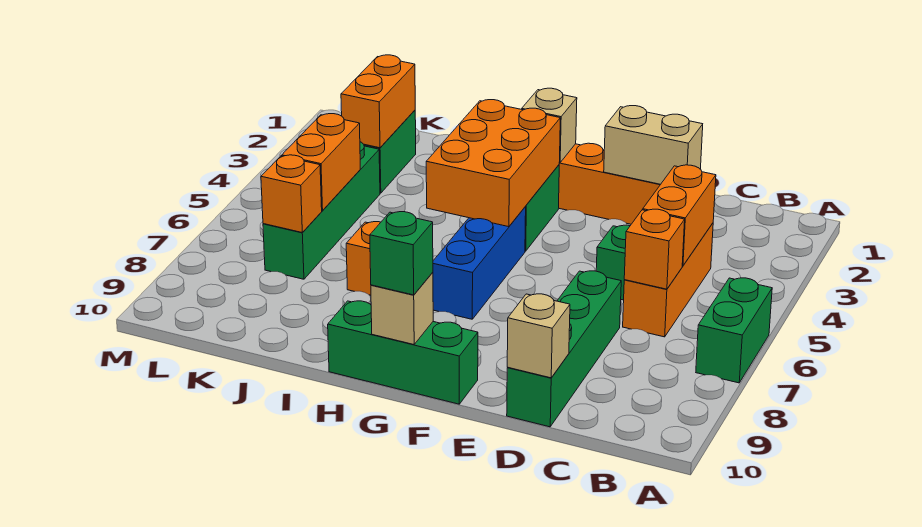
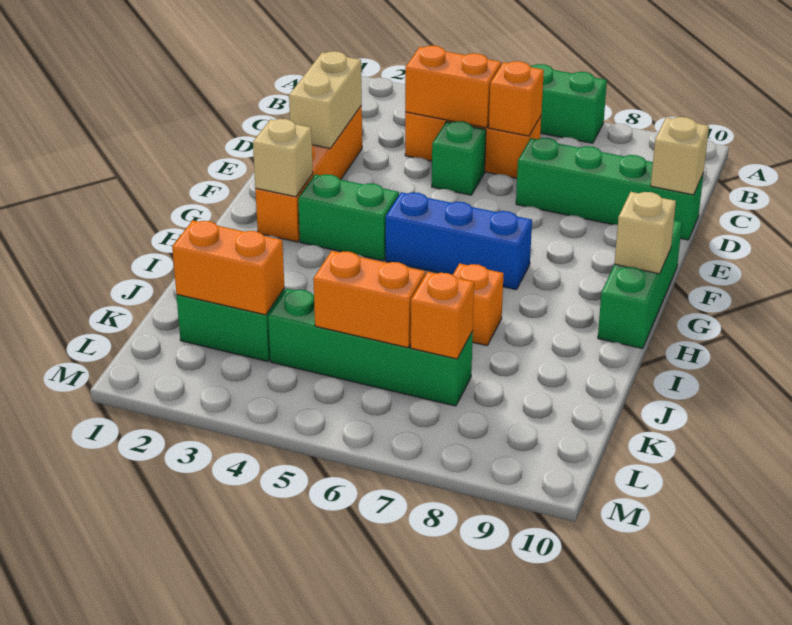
orange brick G3:H5 level 2 -> none
green brick G10 level 3 -> none

